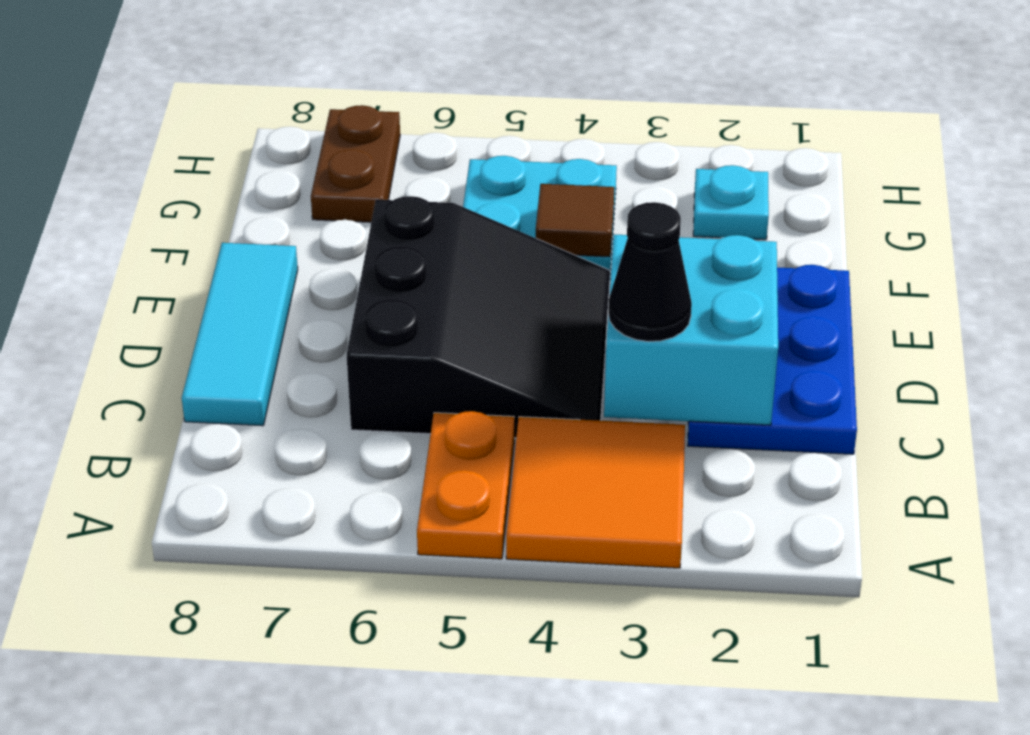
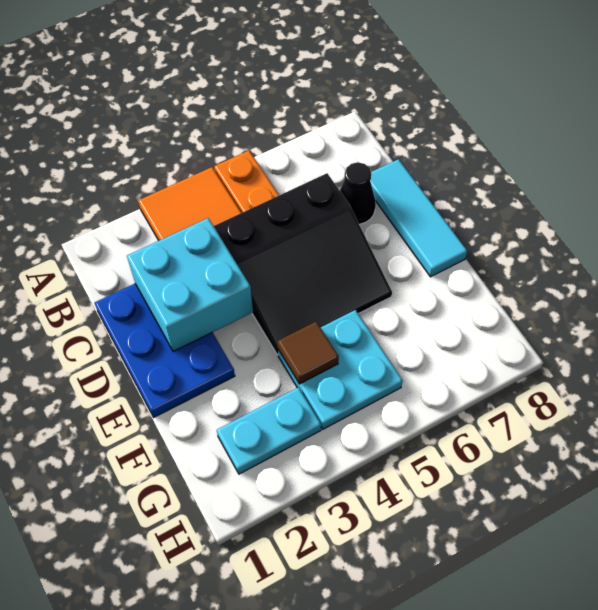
black cone C3 level 3 -> black cone C7 level 1
black slope C4:E6 level 1 top 6 -> black slope C4:E6 level 1 top C
cyan plate G2 level 1 -> cyan plate G2:G3 level 1
brown plate G7:H7 level 1 -> none

